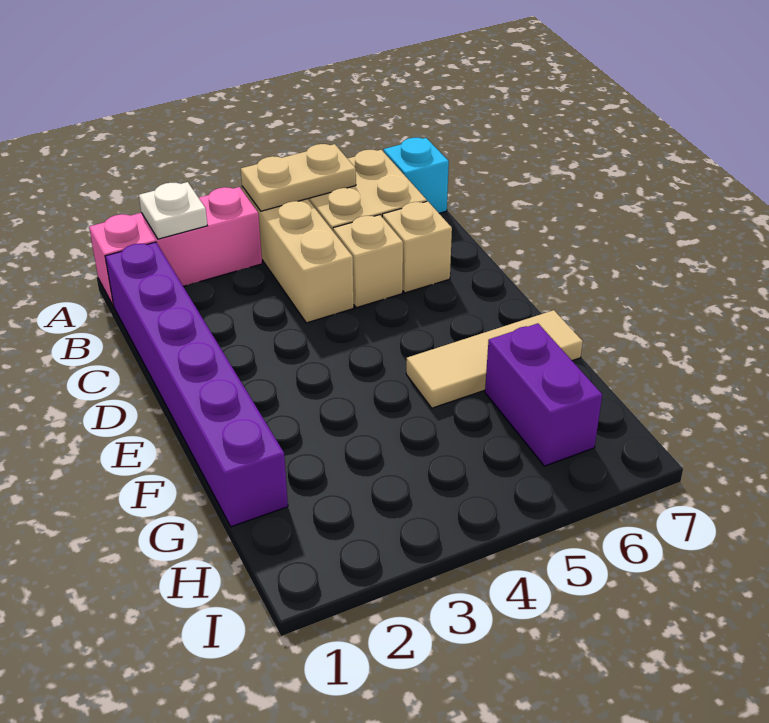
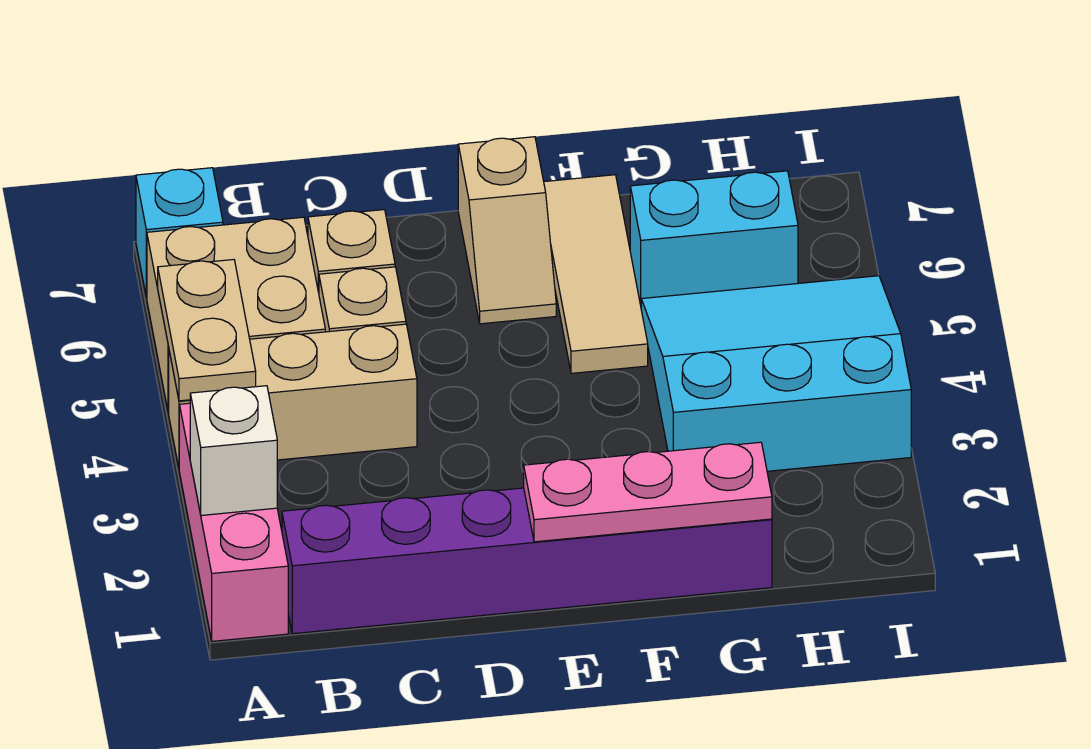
white plate A2 level 2 -> white brick A2 level 2
none -> pink plate E1:G1 level 2
none -> tan slope E6:E7 level 1 top 7
none -> cyan slope G3:I5 level 1 top 3
purple brick G6:H6 level 1 -> cyan brick G6:H6 level 1

